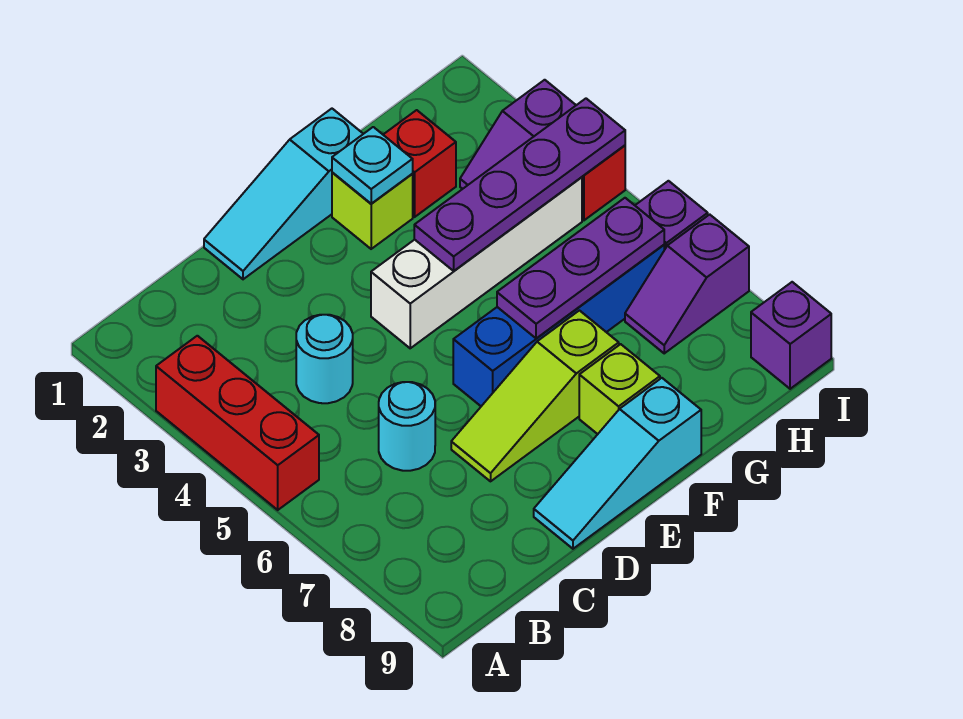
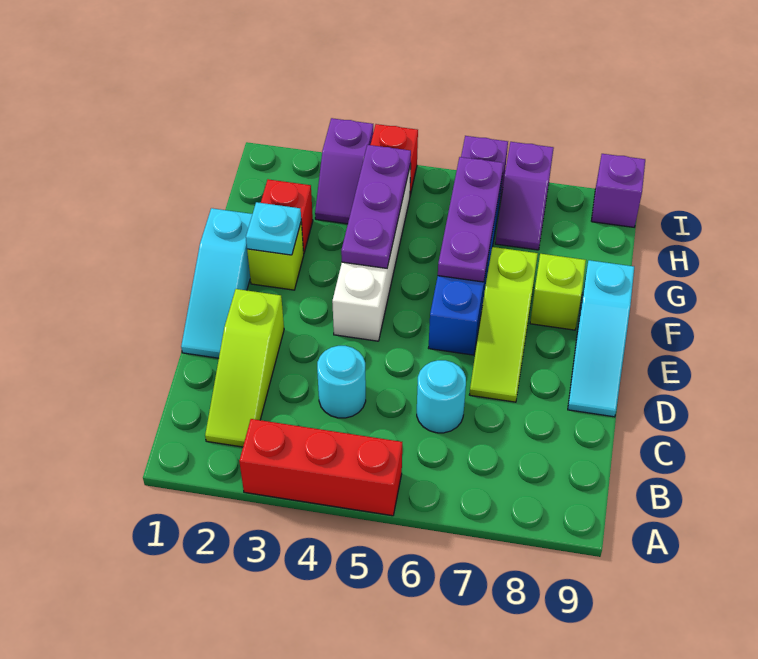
none -> lime slope B2:D2 level 1 top D
purple plate F4:I4 level 2 -> purple plate F4:H4 level 2

